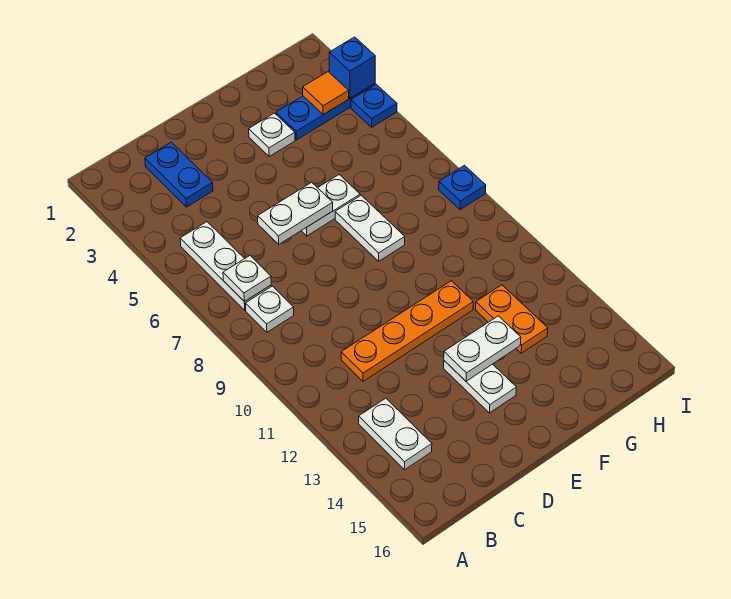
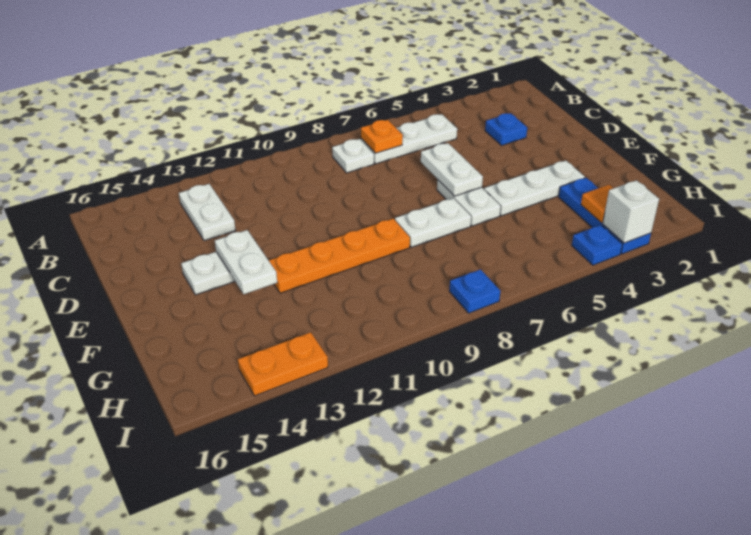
white plate B7 level 2 -> orange plate B7 level 2
white plate B13:B14 level 1 -> white plate B13:C13 level 1
blue plate C2:C3 level 1 -> blue plate C3 level 1
orange plate C11:F11 level 1 -> orange plate F9:F12 level 1
white plate F3 level 1 -> white plate F3:F5 level 1
orange plate G12:G13 level 1 -> orange plate I13:I14 level 1
blue brick I3 level 2 -> white brick I3 level 2

